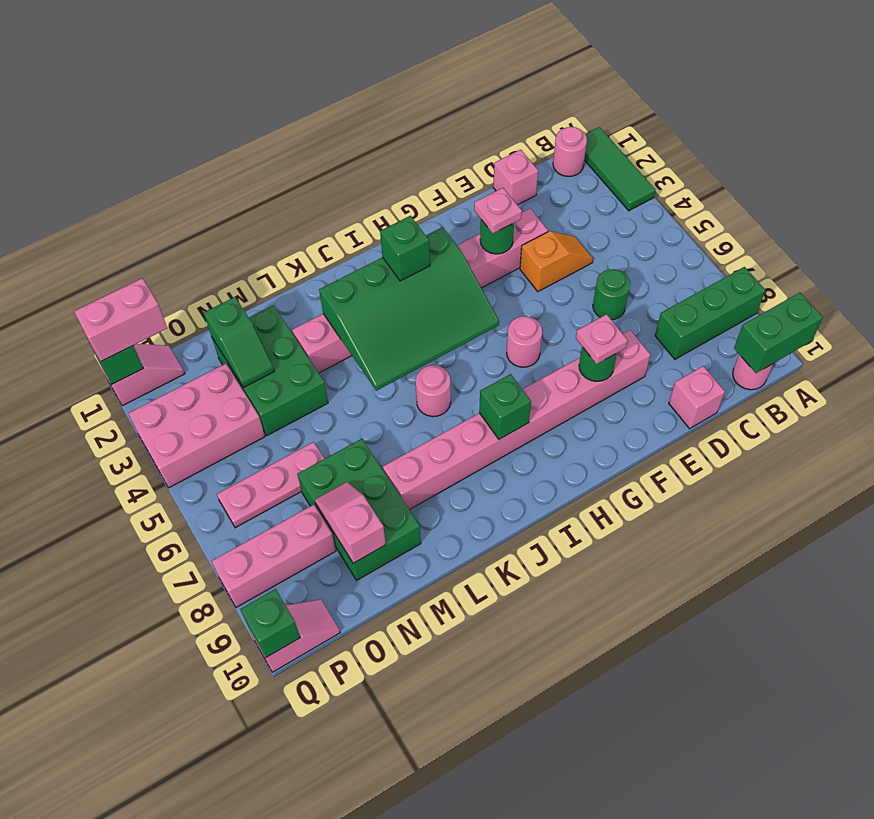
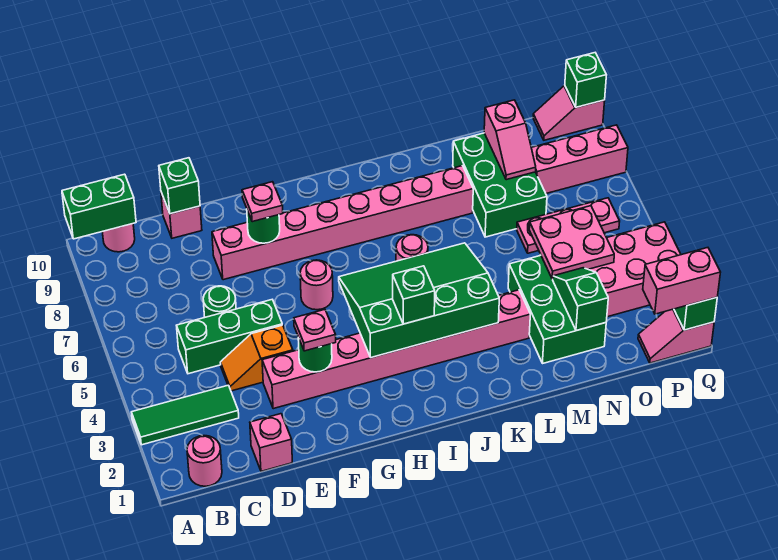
green tile A1:A3 level 1 -> green tile A3:C3 level 1
green brick A8:C8 level 1 -> green brick C5:E5 level 1
green brick I8 level 2 -> green brick D10 level 2
none -> pink plate N4:O5 level 2

